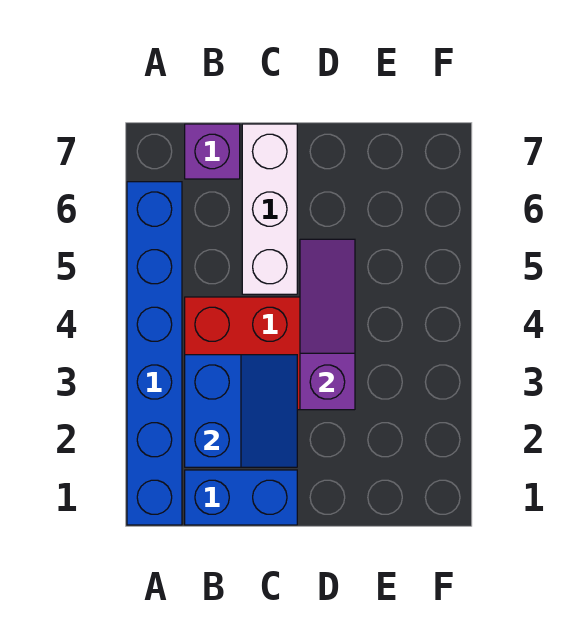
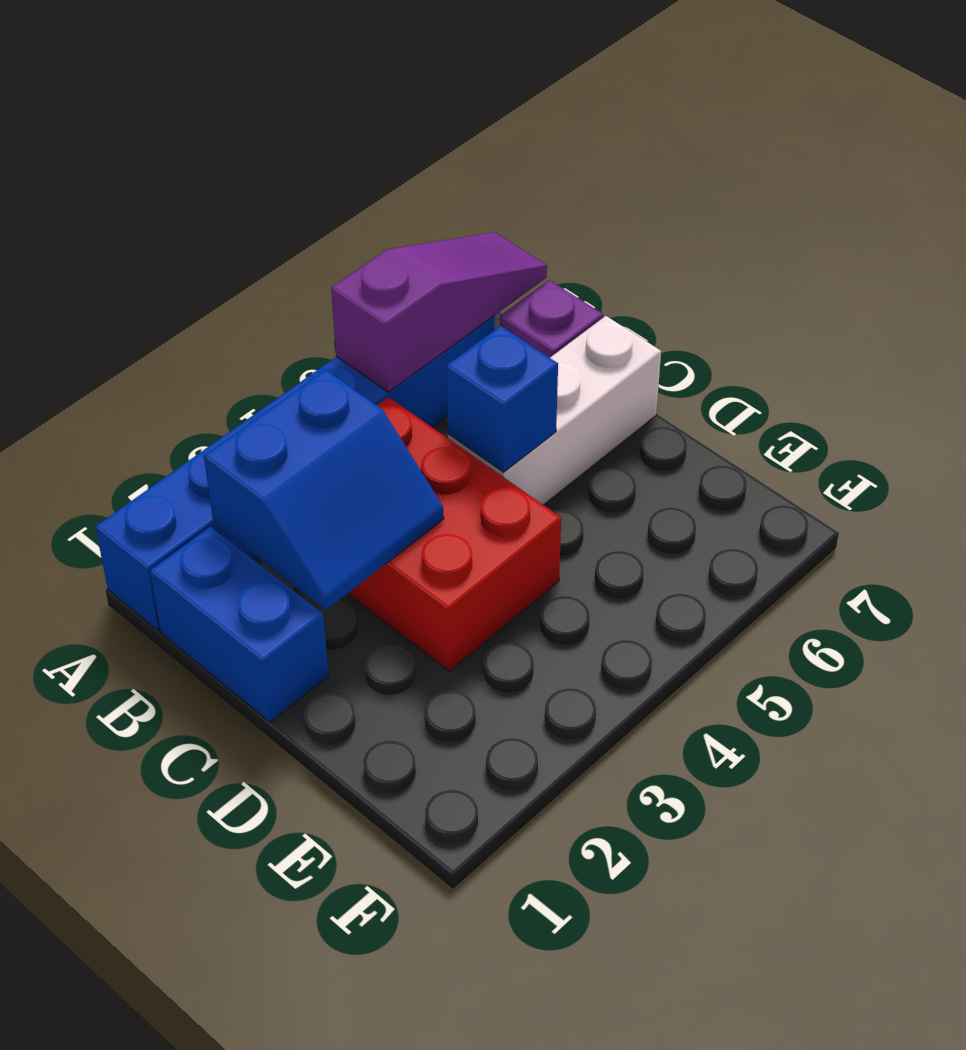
none -> blue brick C5 level 2
purple slope D3:D5 level 2 top 3 -> purple slope A5:A7 level 2 top 5

